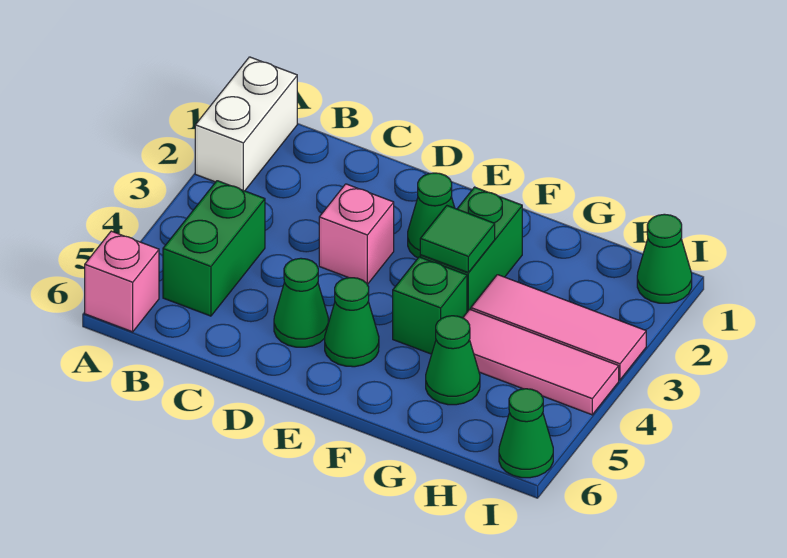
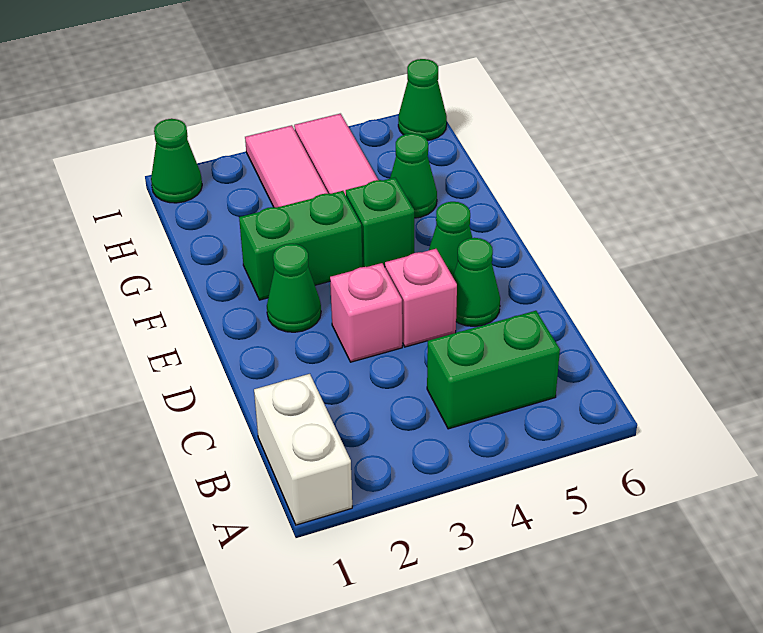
white brick A1:A2 level 1 -> white brick A1:B1 level 1
pink brick A6 level 1 -> pink brick D4 level 1
green tile F3 level 2 -> none

